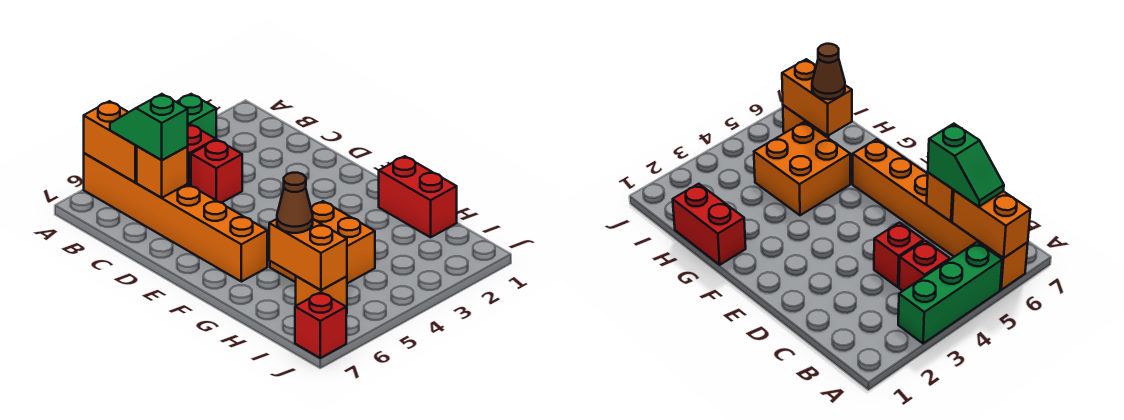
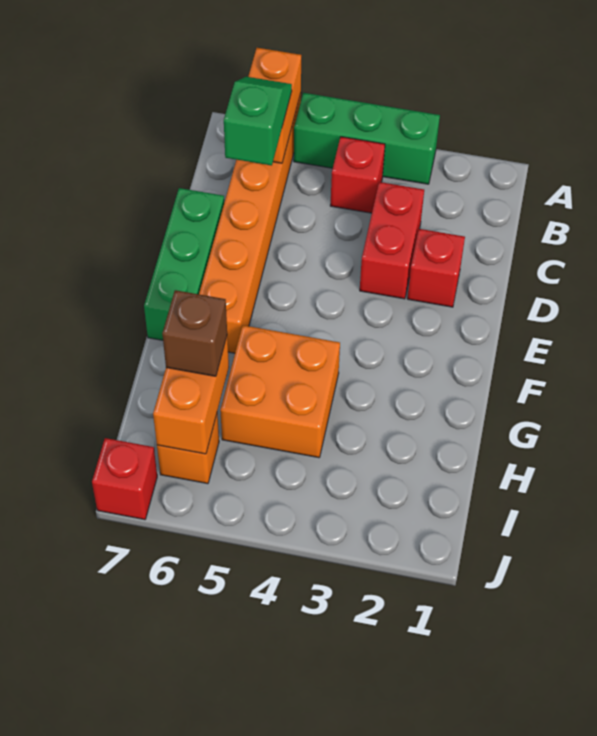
red brick C4 level 1 -> red brick D2 level 1
orange brick C6 level 2 -> none
none -> green brick D7:F7 level 1
red brick G1:H1 level 1 -> red brick C3:D3 level 1
brown cone H6 level 3 -> brown brick H6 level 3

